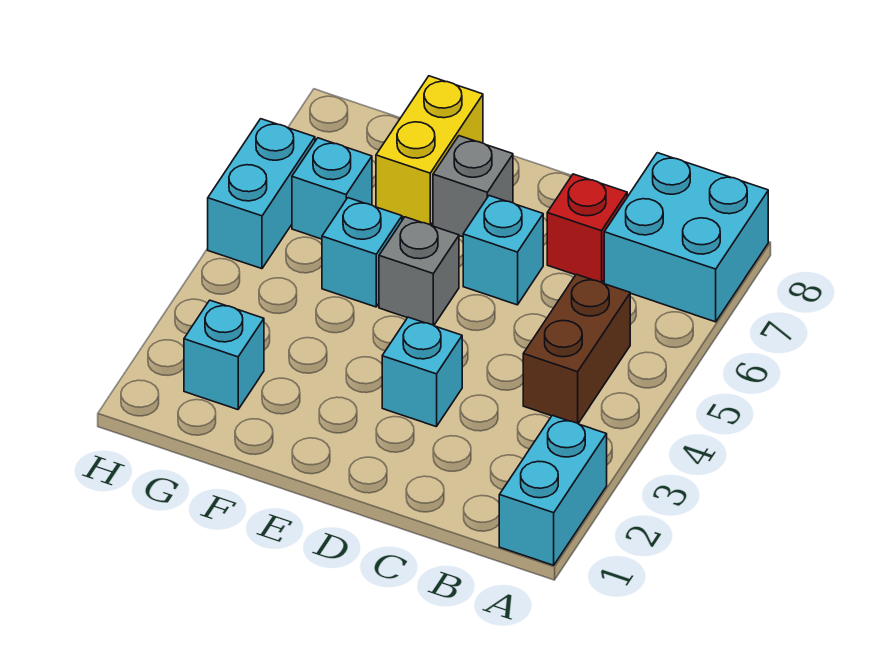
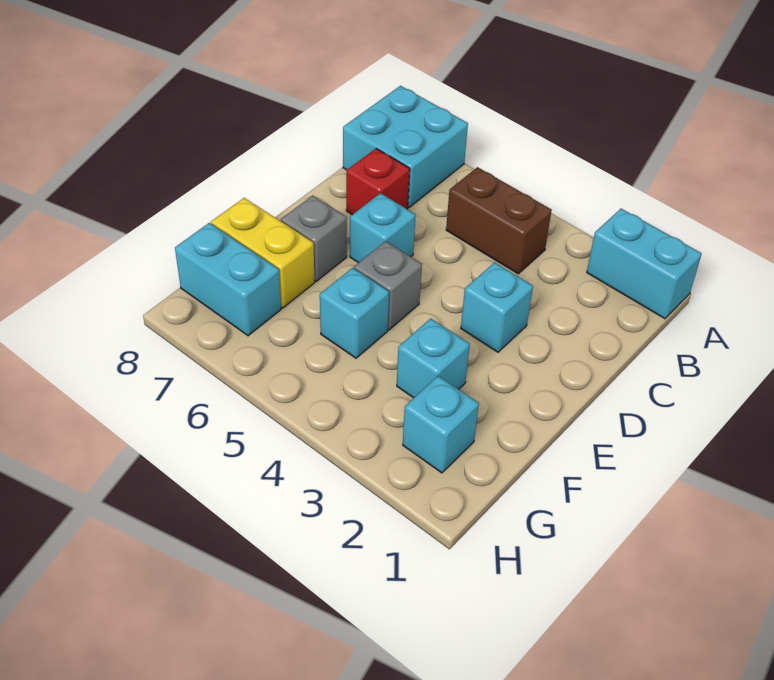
cyan brick G6 level 1 -> cyan brick F3 level 1
cyan brick H5:H6 level 1 -> cyan brick G7:G8 level 1

